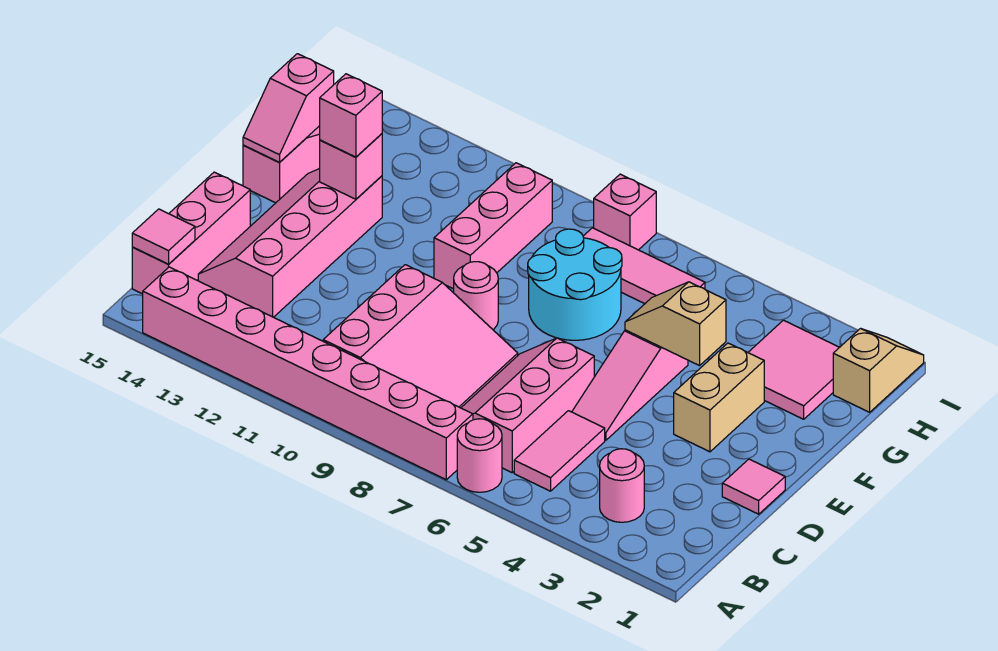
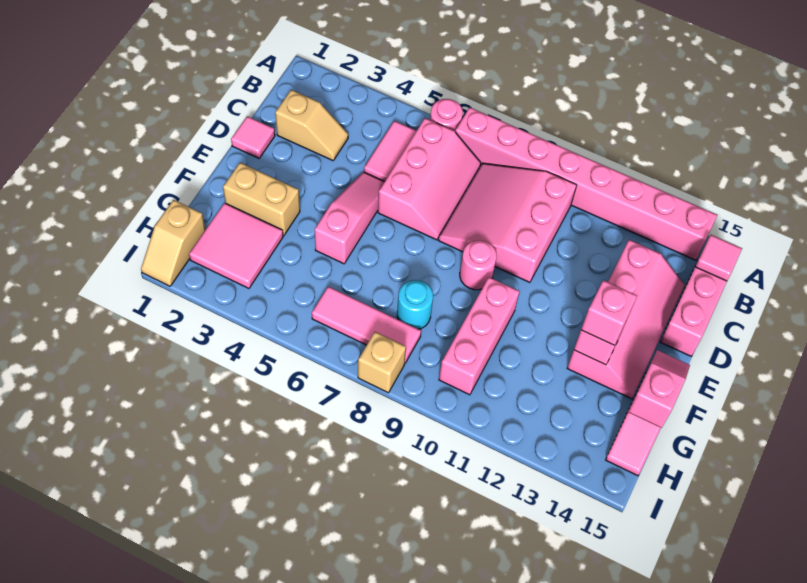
pink round brick B3 level 1 -> none
tan brick E3:F3 level 1 -> tan brick F2:F3 level 1
tan slope F4:F5 level 2 top 4 -> tan slope C2:C3 level 1 top 2
cyan round brick F7:G8 level 1 -> cyan round brick G8 level 1
pink brick I8 level 1 -> tan brick I8 level 1

